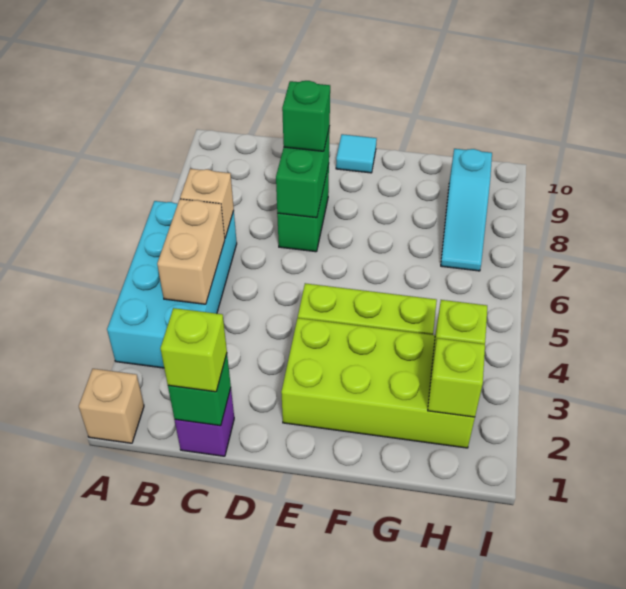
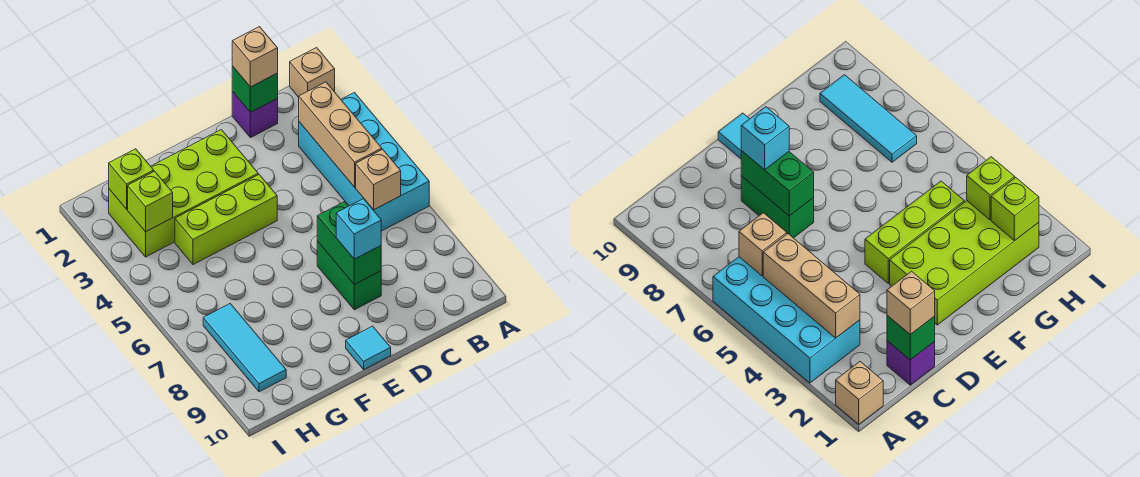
tan brick B4:B5 level 2 -> tan brick B3:B5 level 2
lime brick C1 level 3 -> tan brick C1 level 3
green brick D8 level 3 -> cyan brick D8 level 3
cyan slope H7:H9 level 1 top 9 -> cyan tile H7:H9 level 1

